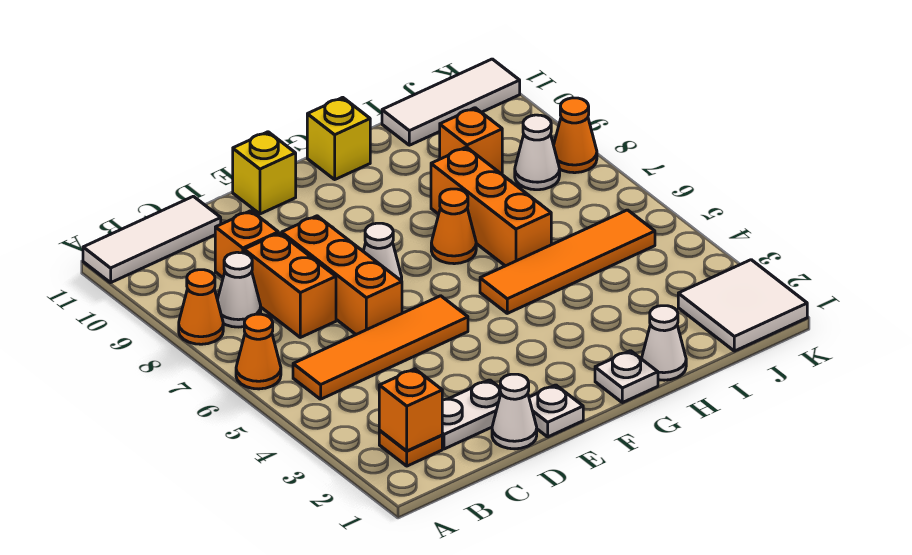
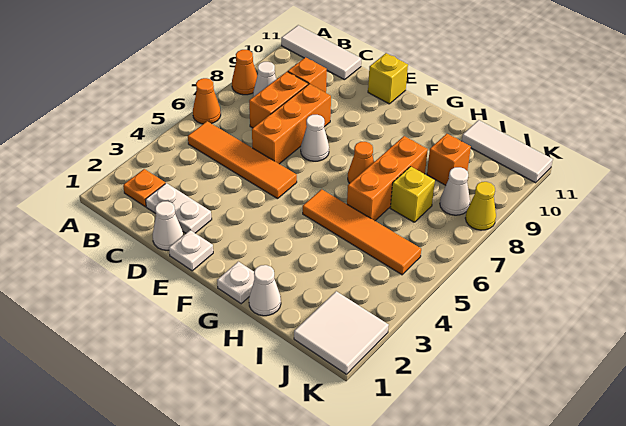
orange brick B2 level 2 -> none
yellow brick G11 level 1 -> yellow brick I7 level 1
orange cone K8 level 1 -> yellow cone K8 level 1

